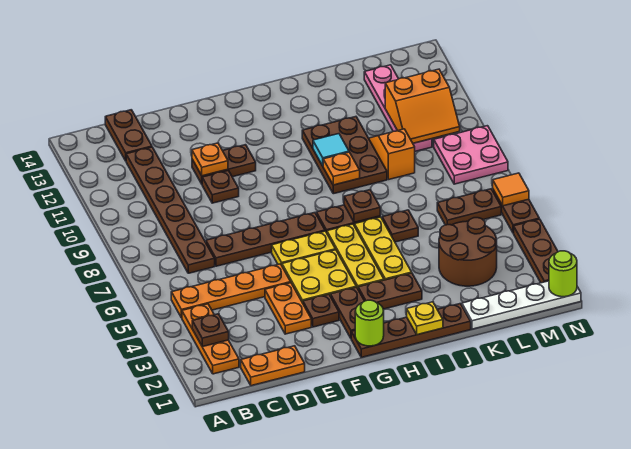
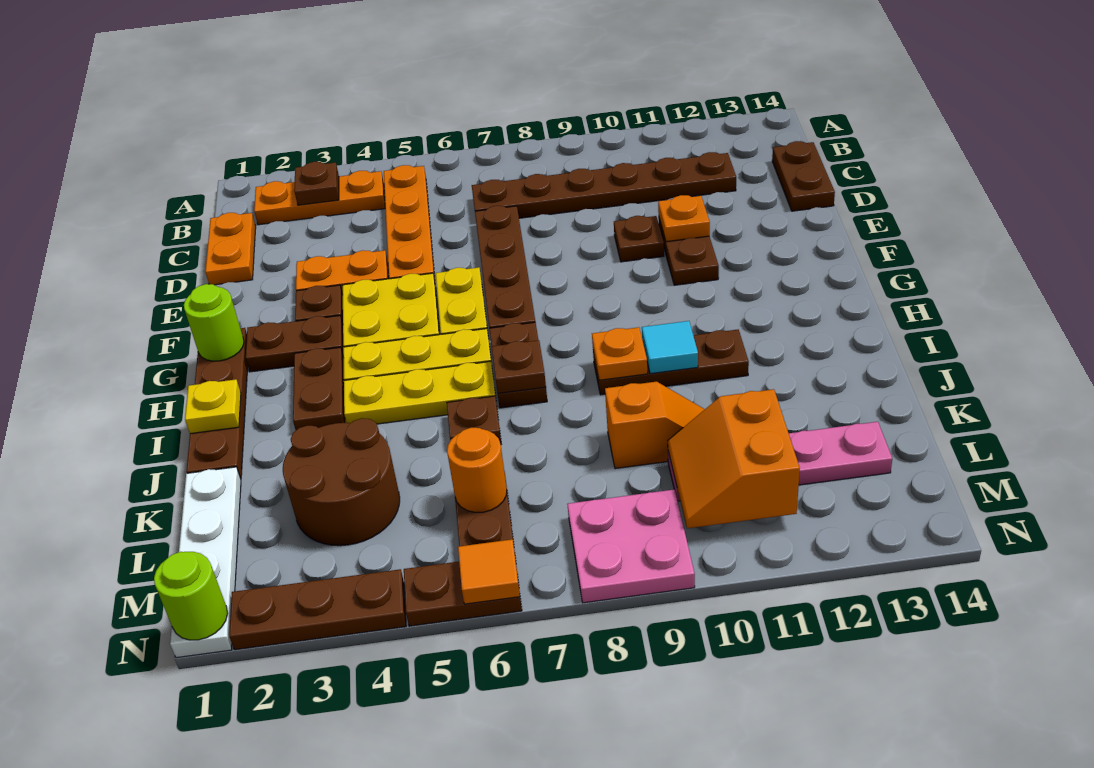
brown plate C13:C14 level 1 -> brown plate C14:D14 level 1
brown plate I9:J11 level 1 -> brown plate I9:I11 level 1
none -> orange round brick L6 level 2

